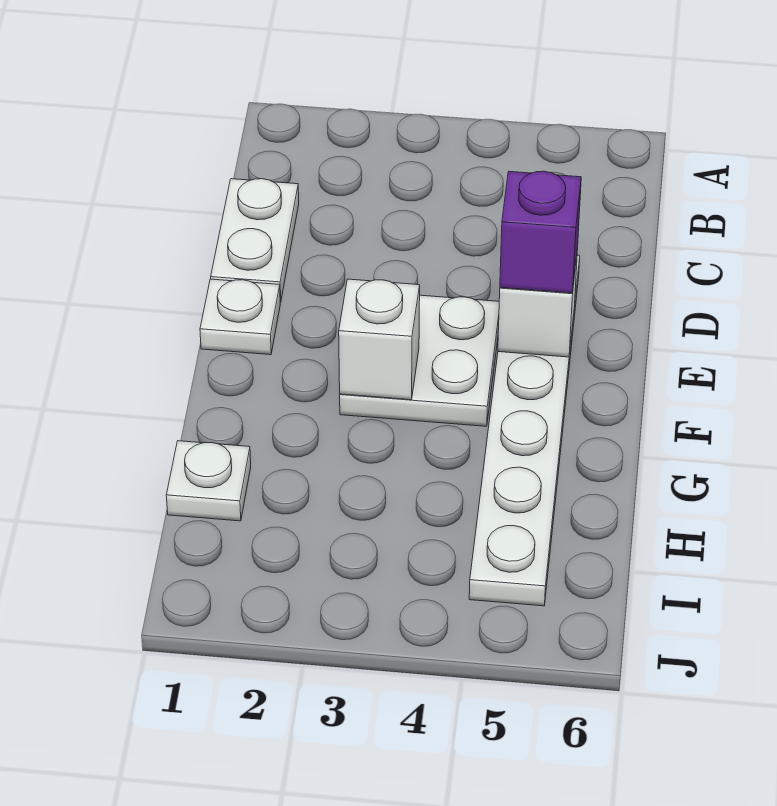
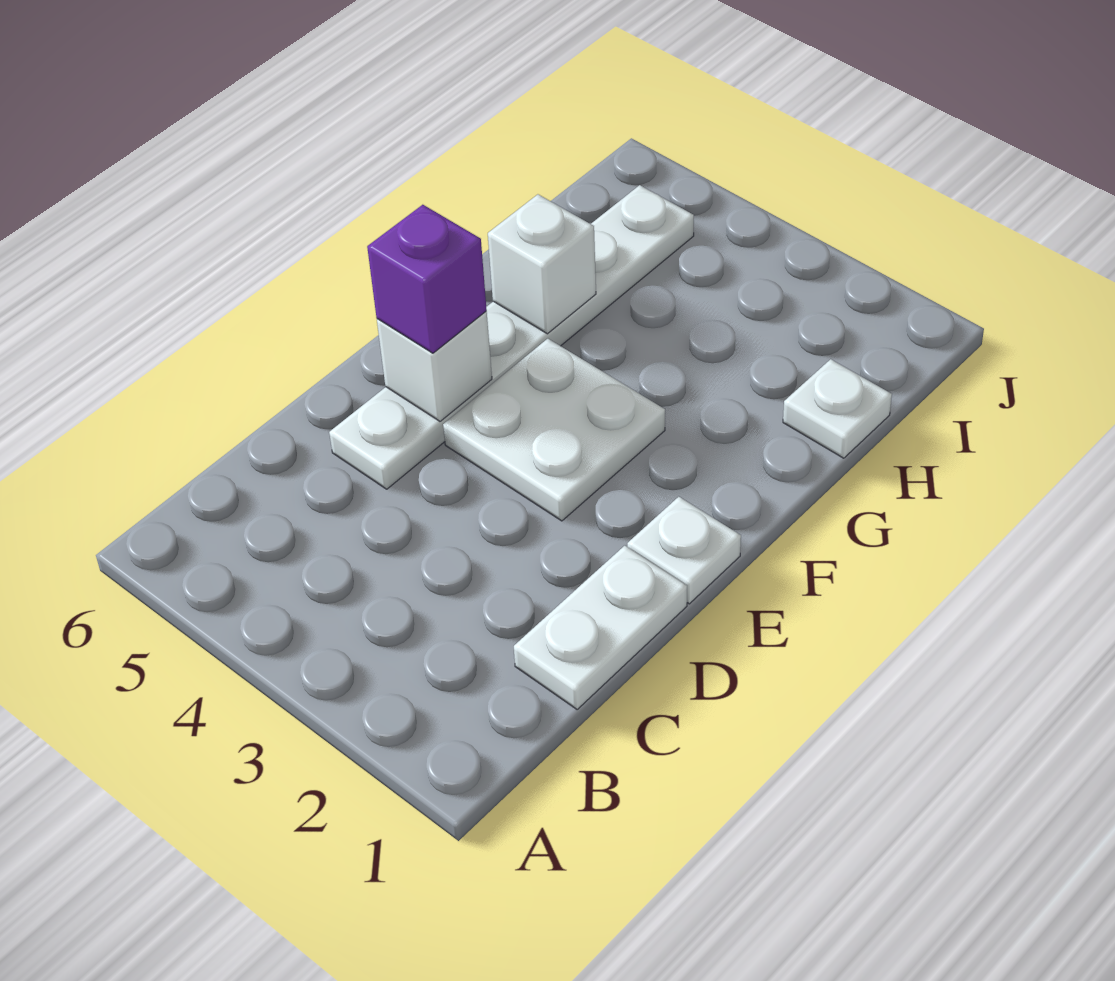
white brick F3 level 2 -> white brick G5 level 2

